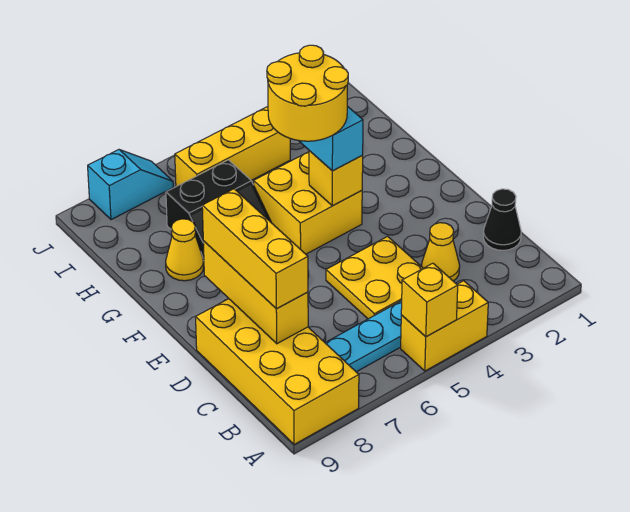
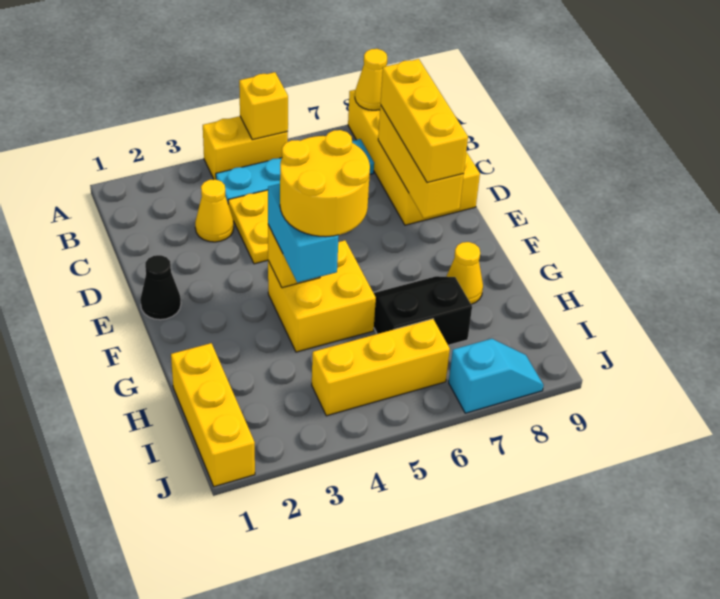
none -> yellow cone A8 level 2
black cone C1 level 1 -> black cone E1 level 1
none -> yellow brick H1:J1 level 1
cyan slope J7:J8 level 1 top 8 -> cyan slope J7:J8 level 1 top 7

